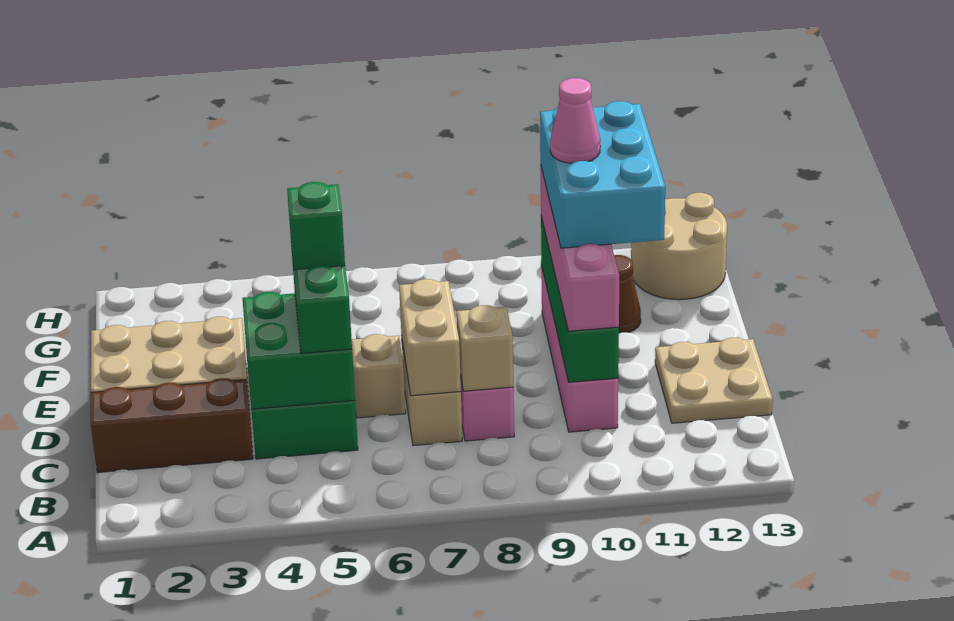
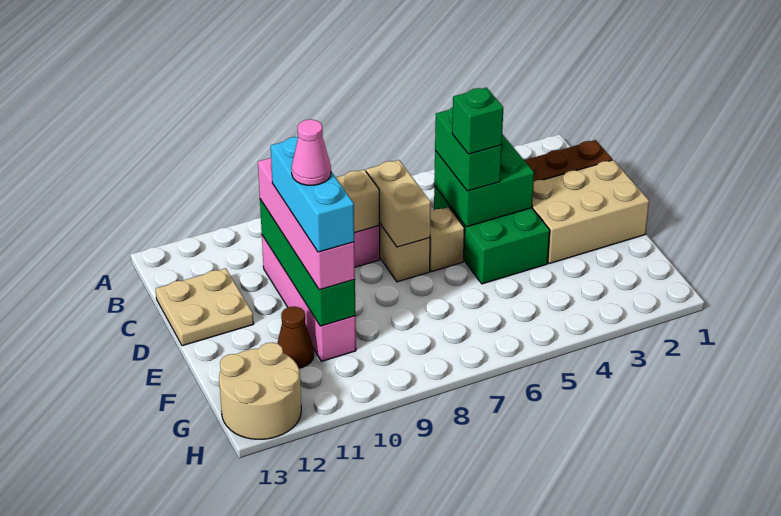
cyan brick D10:F11 level 4 -> cyan brick D10:F10 level 4

